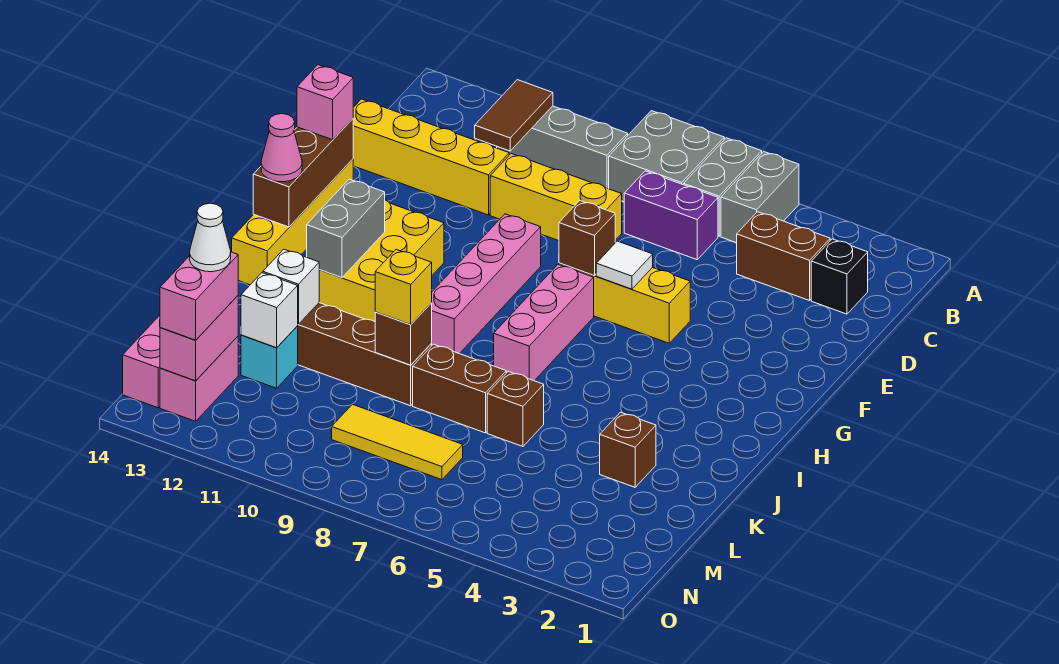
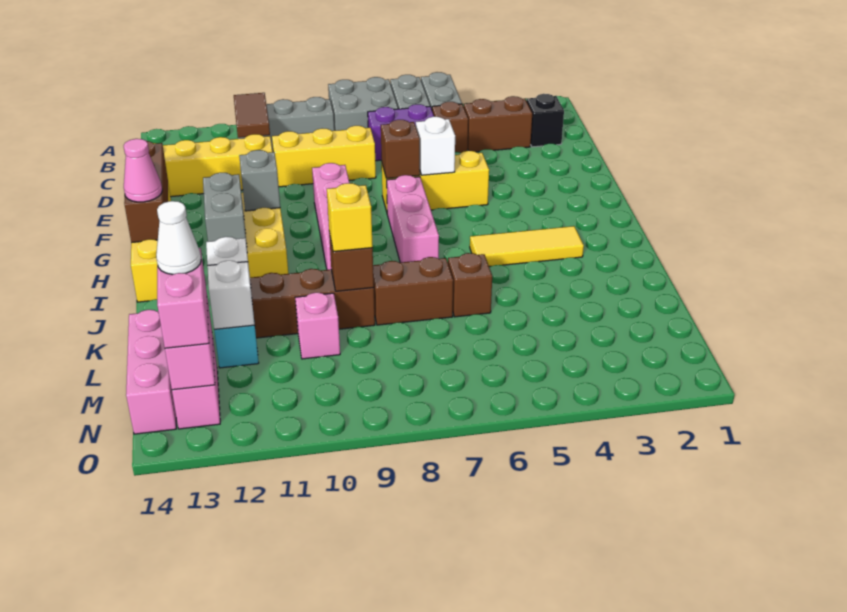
white tile F6 level 2 -> white brick F6 level 2
pink brick F14 level 3 -> pink brick L10 level 1
none -> grey brick G11 level 2
brown brick K3 level 1 -> brown brick C5 level 1
yellow tile M7:M9 level 1 -> yellow tile I3:I5 level 1

